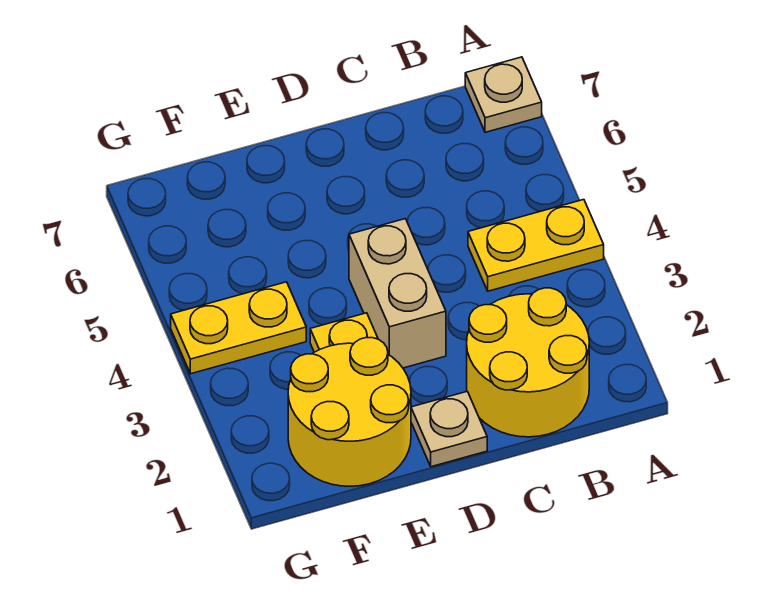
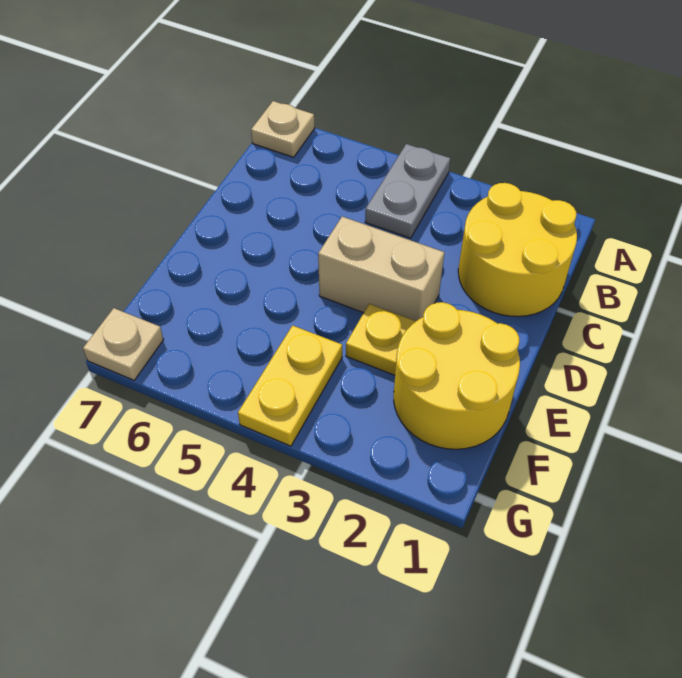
yellow plate A4:B4 level 1 -> grey plate A4:B4 level 1
tan plate D1 level 1 -> tan plate G7 level 1

